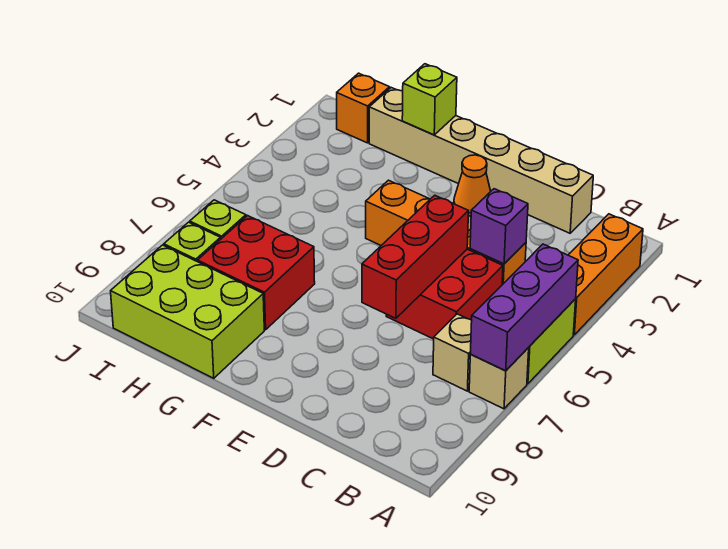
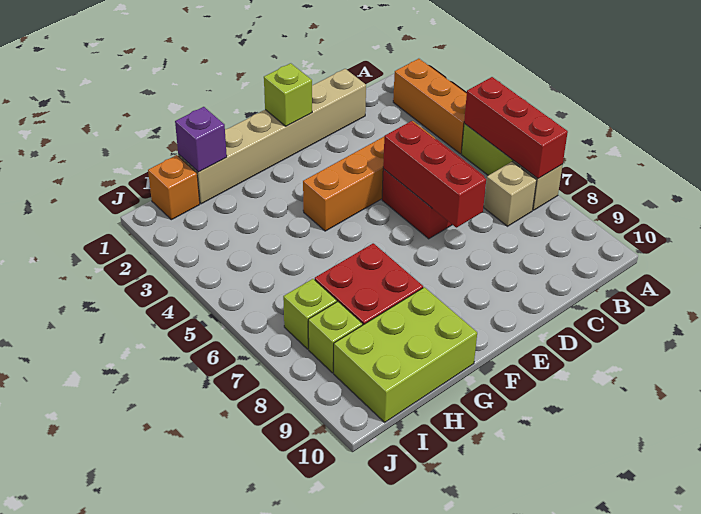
purple brick A5:A7 level 2 -> red brick A5:A7 level 2
purple brick C4 level 2 -> purple brick H1 level 2
orange cone E2 level 1 -> none
lime brick G1 level 2 -> lime brick E1 level 2

